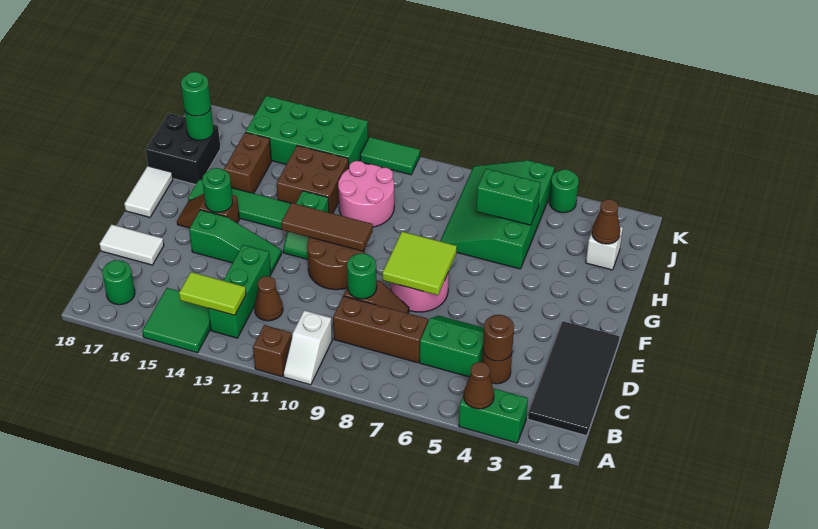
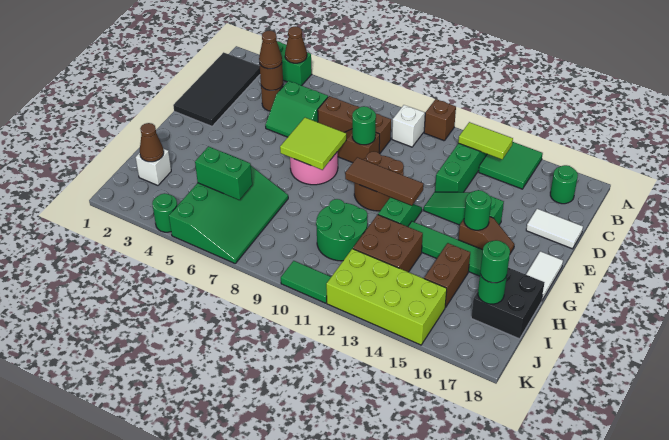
brown cone C12 level 1 -> brown cone C4 level 3
pink round brick H10:I11 level 1 -> green round brick H10:I11 level 1
green brick J12:K15 level 1 -> lime brick J12:K15 level 1

